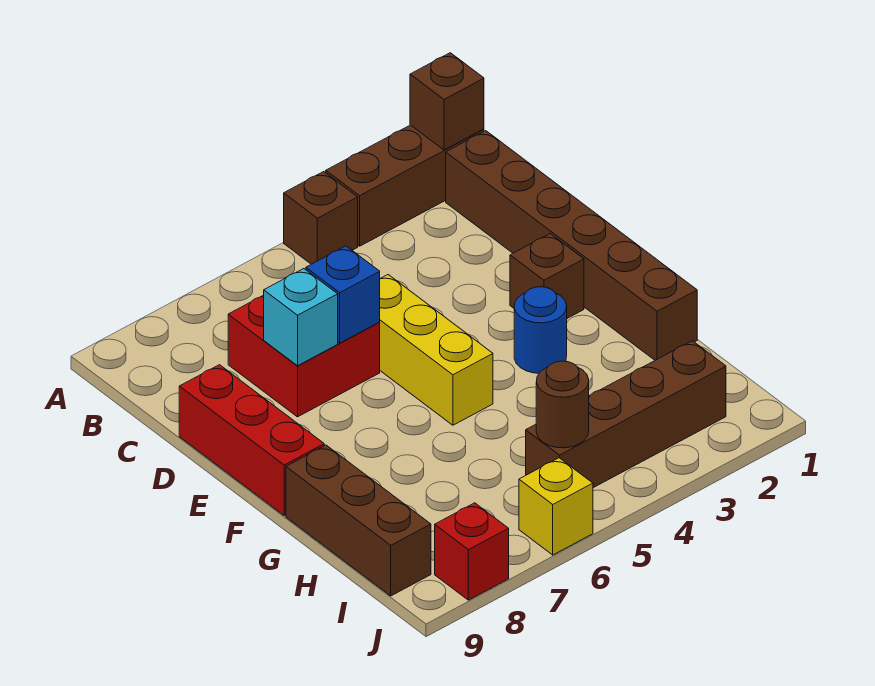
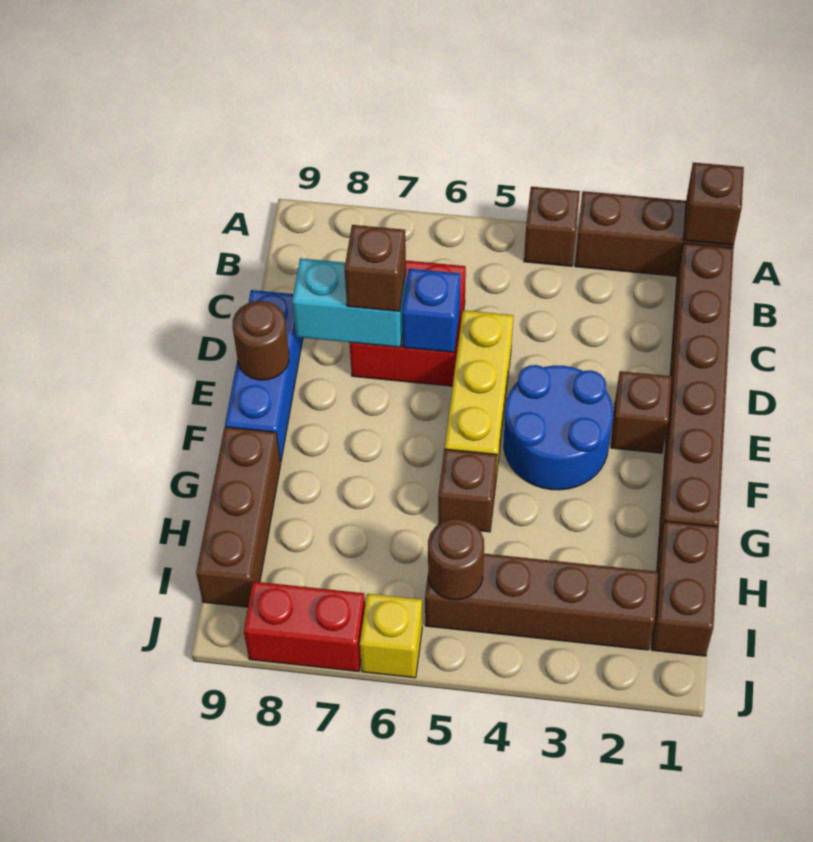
cyan brick D7 level 2 -> cyan brick D7:D8 level 2
none -> brown brick D7 level 3
red brick D9:F9 level 1 -> blue brick D9:F9 level 1
none -> brown round brick E9 level 2
blue round brick F3 level 1 -> blue round brick E3:F4 level 1
none -> brown brick G5 level 1
none -> brown brick H1:I1 level 1
red brick J8 level 1 -> red brick J7:J8 level 1

